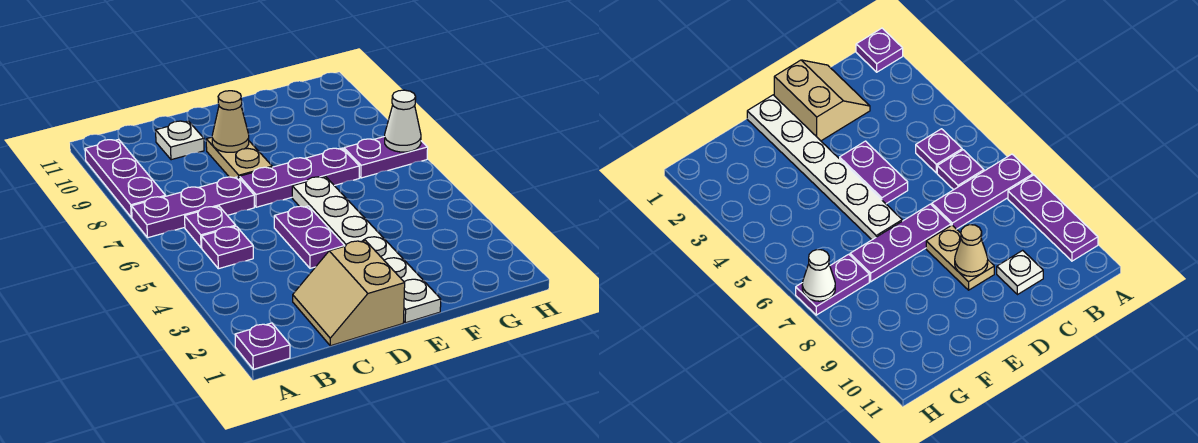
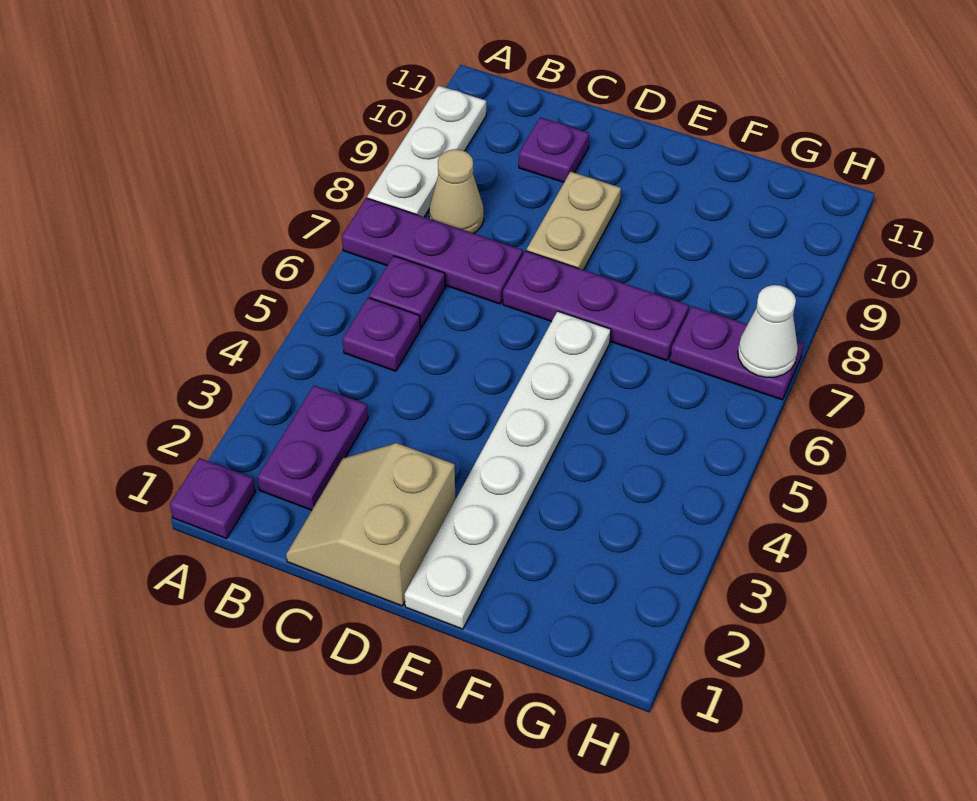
purple plate A8:A10 level 1 -> white plate A8:A10 level 1
white plate C10 level 1 -> purple plate C10 level 1
purple plate D4:D5 level 1 -> purple plate B2:B3 level 1
tan cone D9 level 2 -> tan cone B8 level 1

